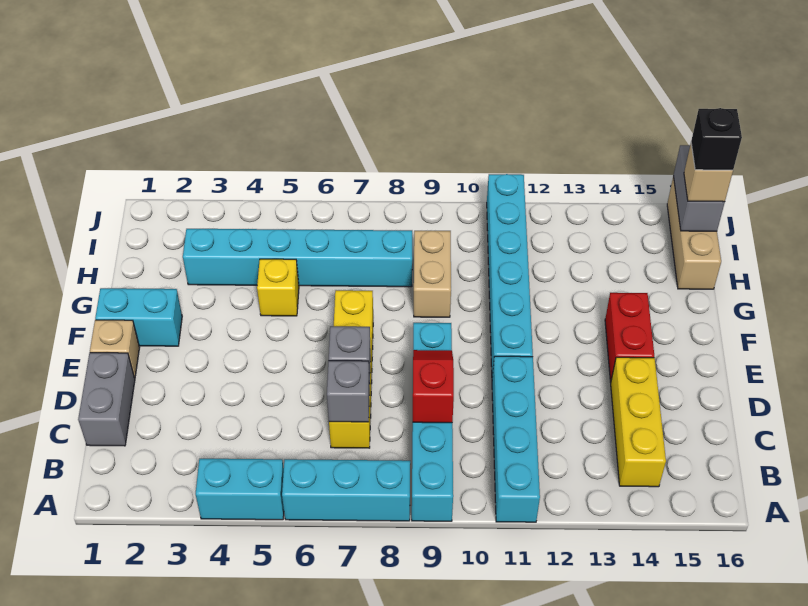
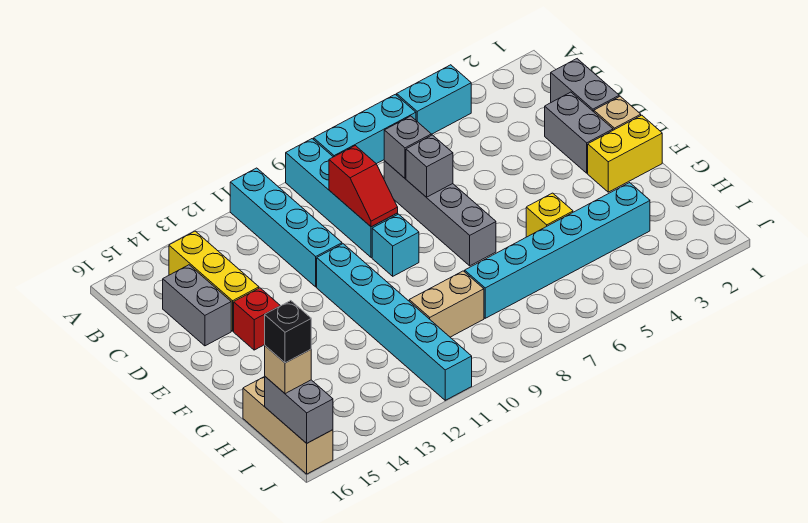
yellow brick C7:F7 level 1 -> grey brick C7:F7 level 1
none -> grey brick C15:D15 level 1
none -> grey brick D2:E2 level 1
red brick E14:F14 level 1 -> red brick E14 level 1
cyan brick F1:F2 level 1 -> yellow brick F1:F2 level 1
tan brick G9:H9 level 1 -> tan brick H9:H10 level 1

